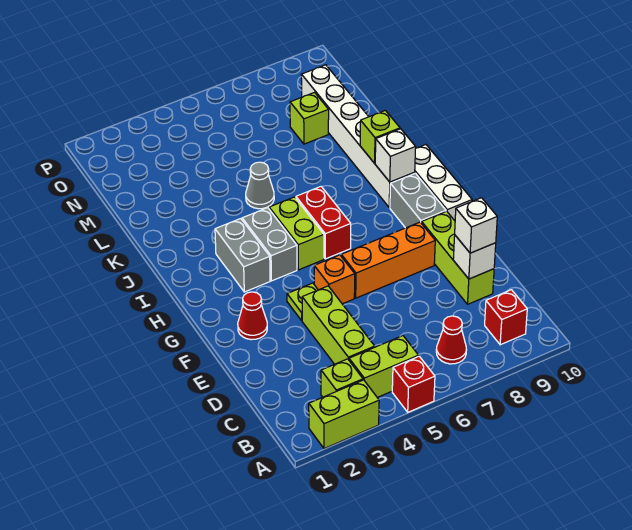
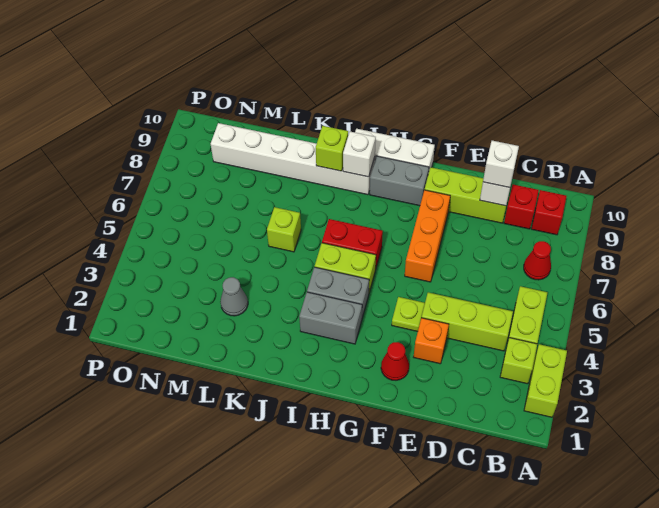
red brick A5 level 1 -> red brick C9 level 1
orange brick F5 level 1 -> orange brick E3 level 1
grey cone K5 level 1 -> grey cone L3 level 1
lime brick M8 level 1 -> lime brick K6 level 1

